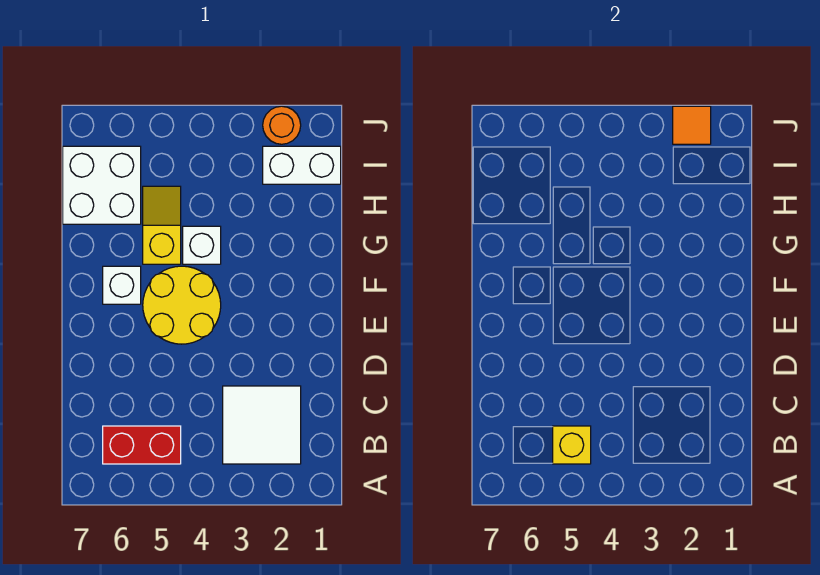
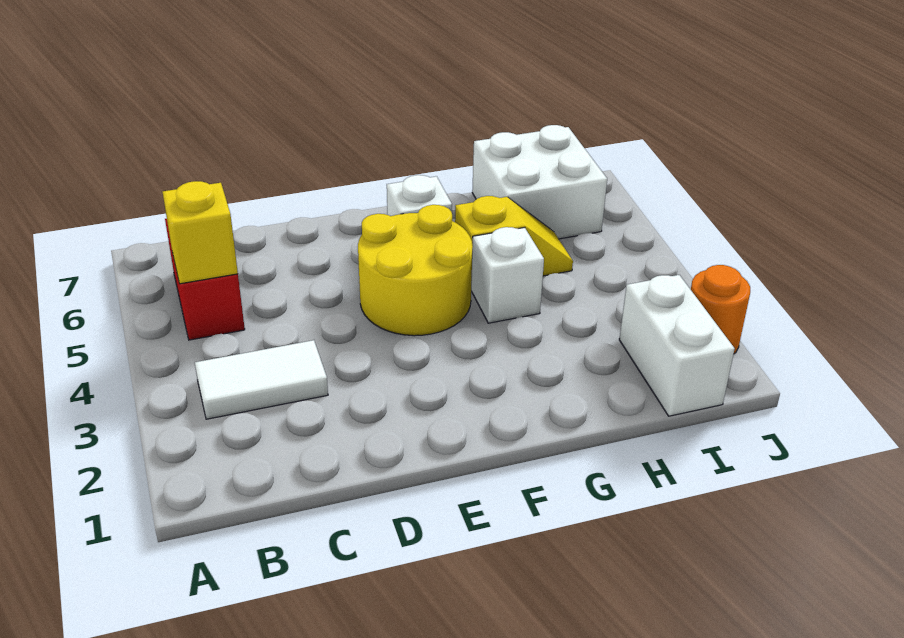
white tile B2:C3 level 1 -> white tile B3:C3 level 1
orange tile J2 level 2 -> none

